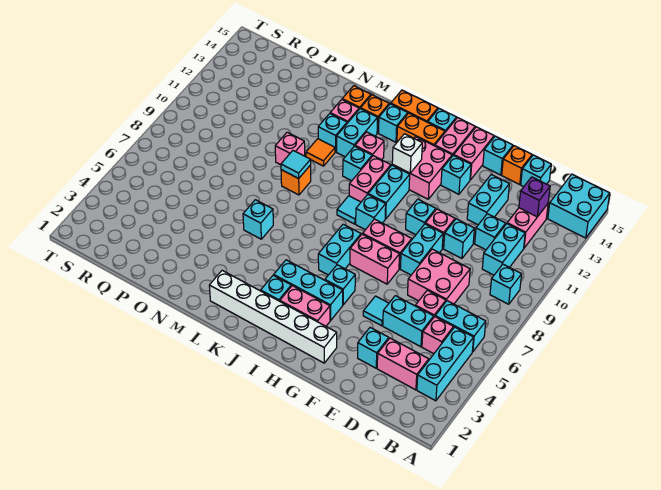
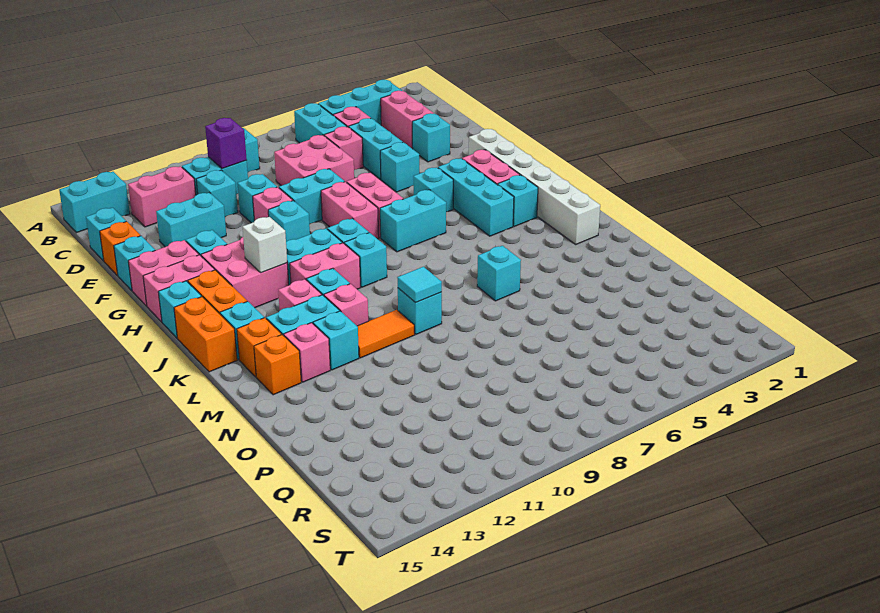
cyan brick A14:B15 level 1 -> cyan brick B14:B15 level 1
purple brick C13 level 2 -> purple brick C10 level 2
cyan tile F5 level 1 -> cyan brick F5 level 1
cyan tile J9 level 1 -> cyan brick J9 level 1
orange brick M9 level 1 -> cyan brick M9 level 1
orange tile M11 level 1 -> orange tile M10:M11 level 1
pink brick N10 level 1 -> pink brick L11 level 1

